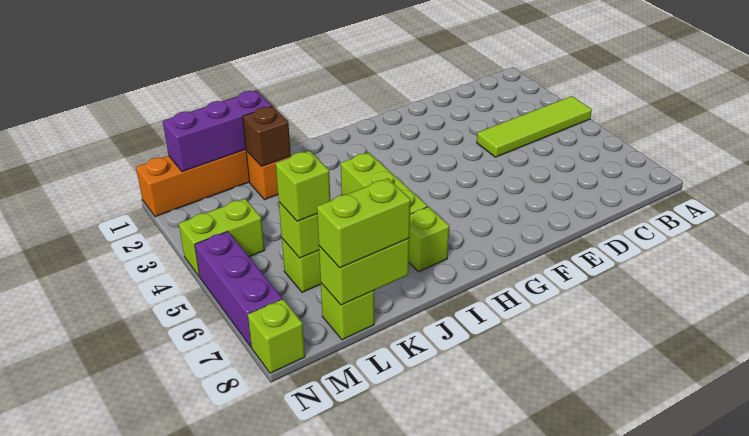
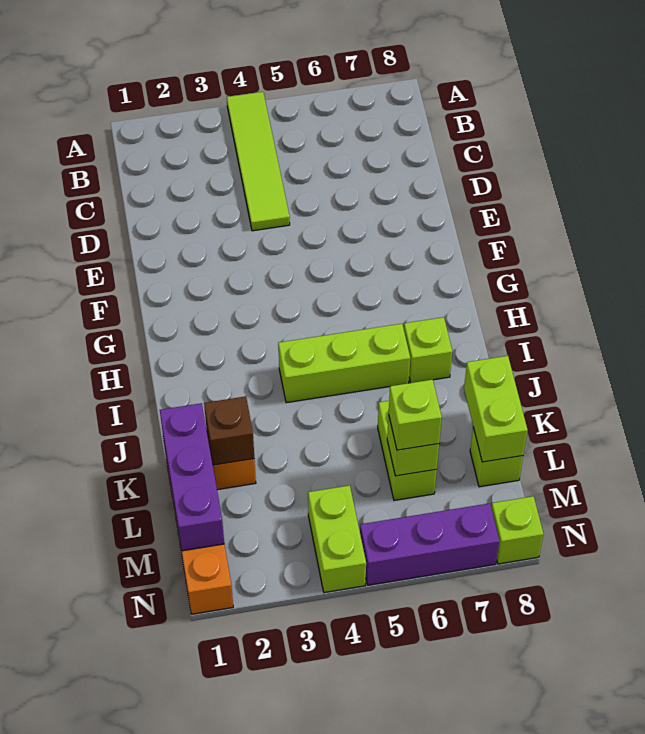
lime brick K8:L8 level 3 -> none

